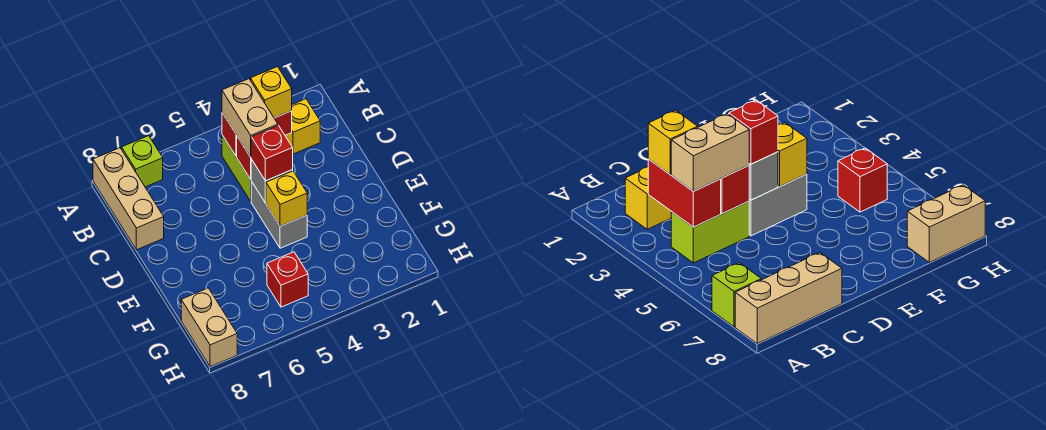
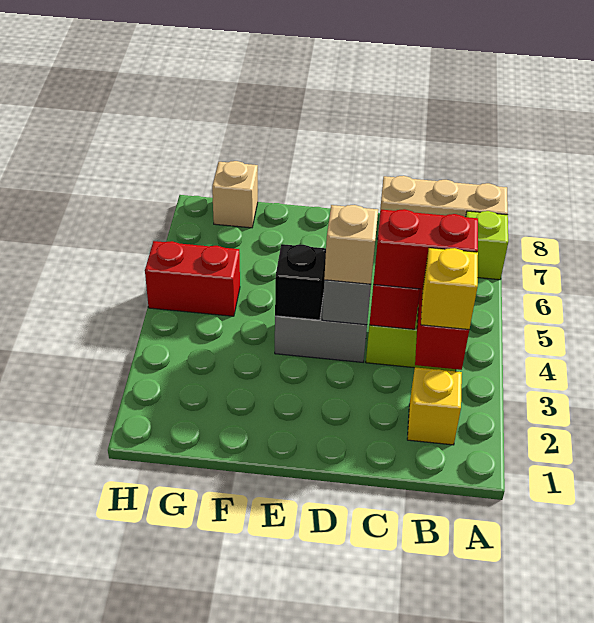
tan brick B4:C4 level 3 -> red brick B4:C4 level 3
red brick D4 level 3 -> tan brick D4 level 3
yellow brick E4 level 2 -> black brick E4 level 2
red brick G5 level 1 -> red brick G5:H5 level 1
tan brick G8:H8 level 1 -> tan brick G8 level 1

